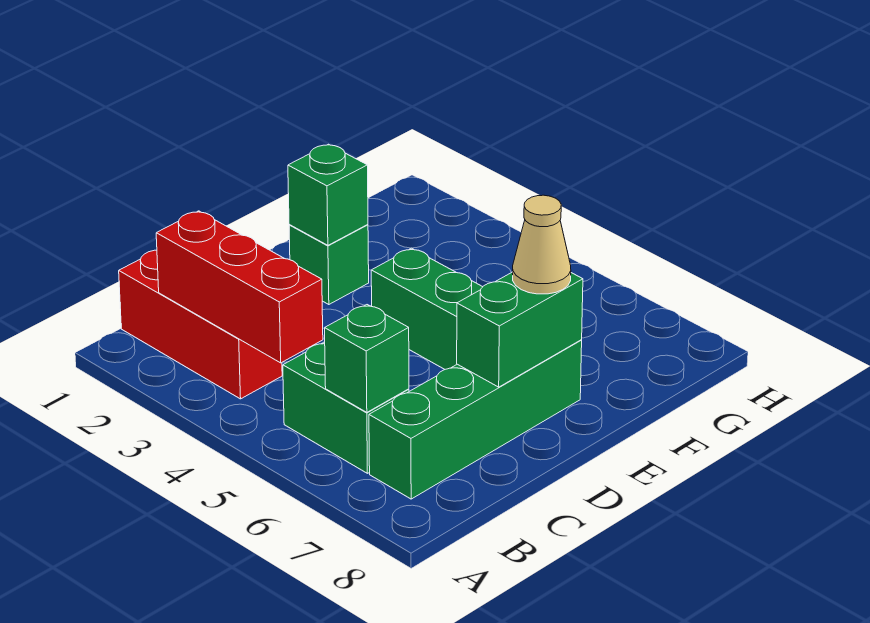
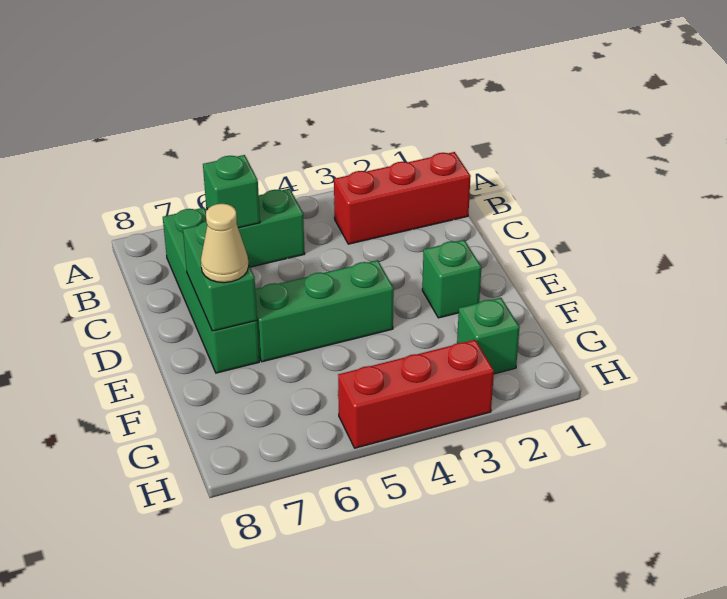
red brick B2:B4 level 2 -> red brick H3:H5 level 1
green brick E2 level 2 -> green brick G2 level 1

